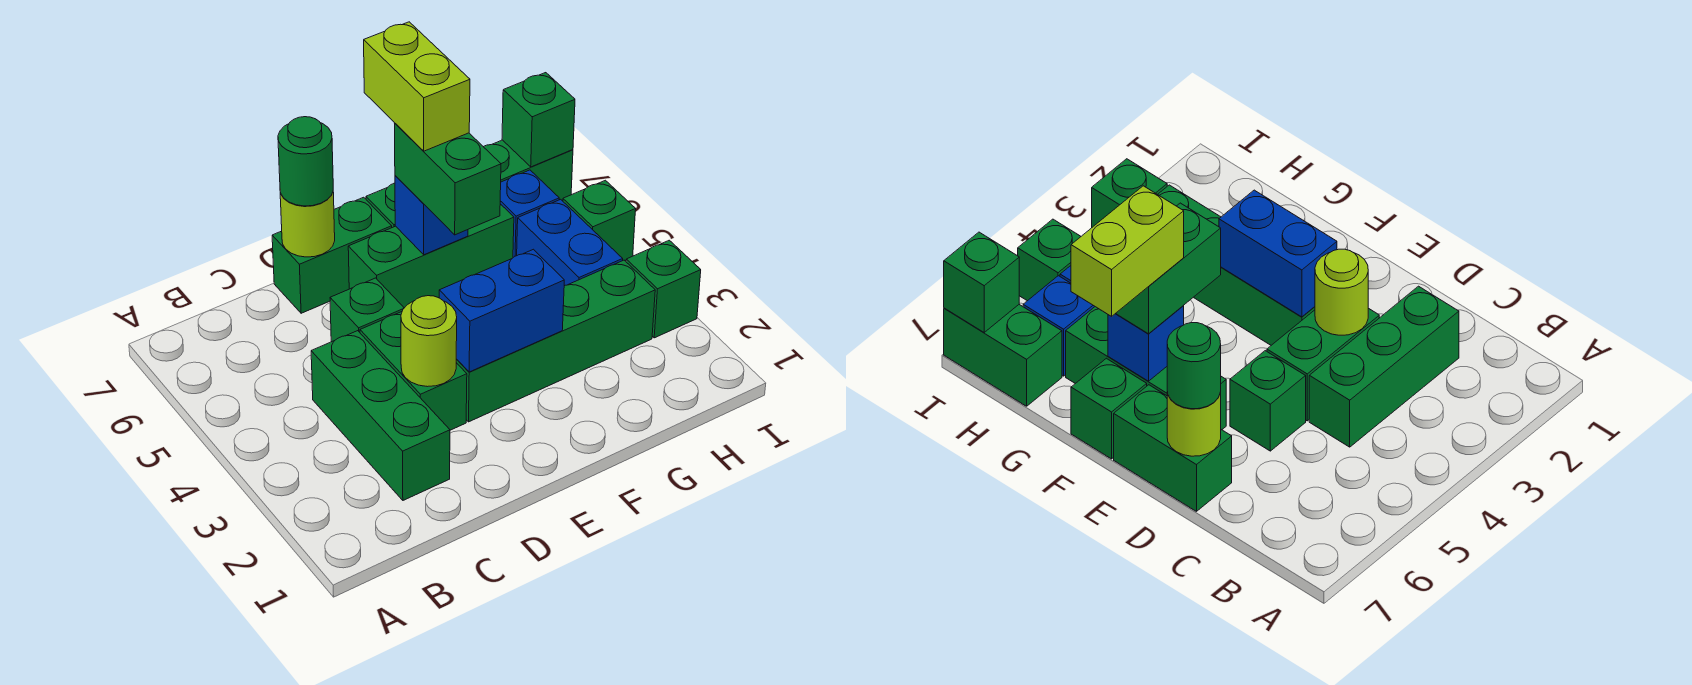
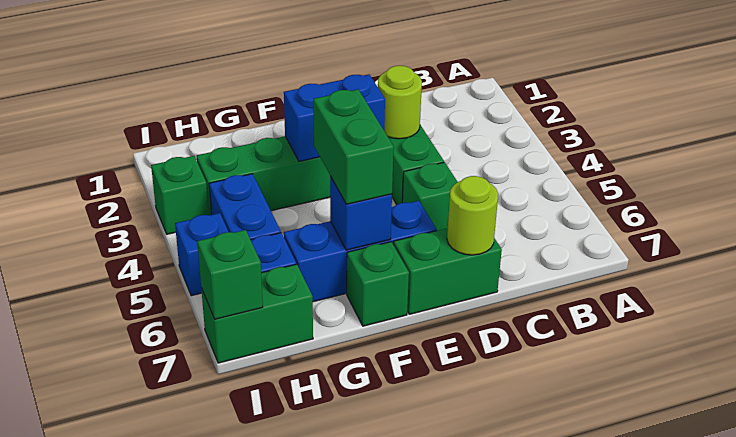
green brick C2:C4 level 1 -> none
green round brick D7 level 3 -> none
green brick E6:G6 level 1 -> blue brick E6:G6 level 1
lime brick F6:F7 level 4 -> none
green brick I5 level 1 -> blue brick I5 level 1

